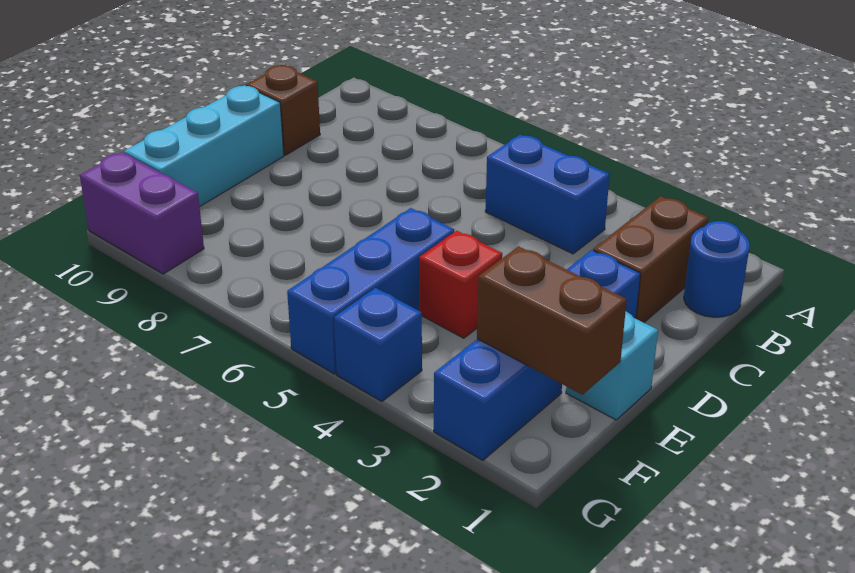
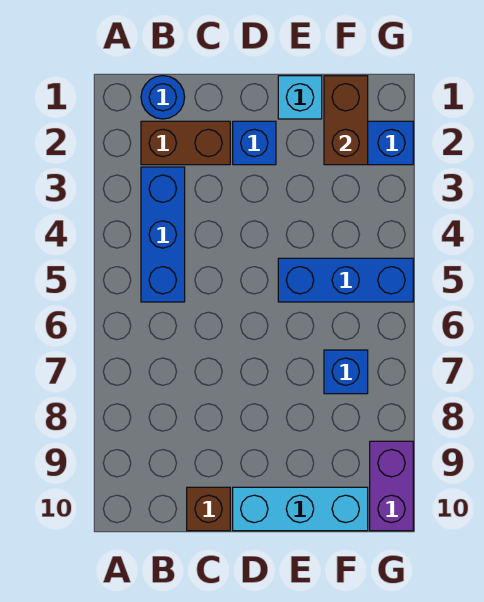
blue brick B4:B5 level 1 -> blue brick B3:B5 level 1
red brick E4 level 1 -> none
blue brick G4 level 1 -> blue brick F7 level 1

